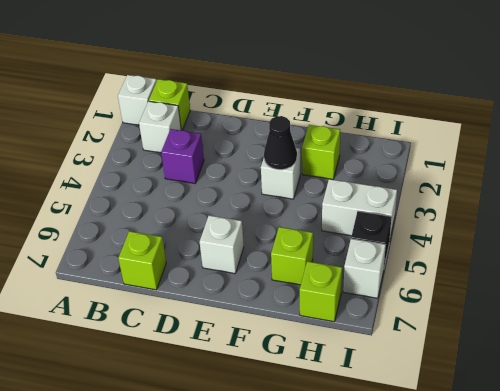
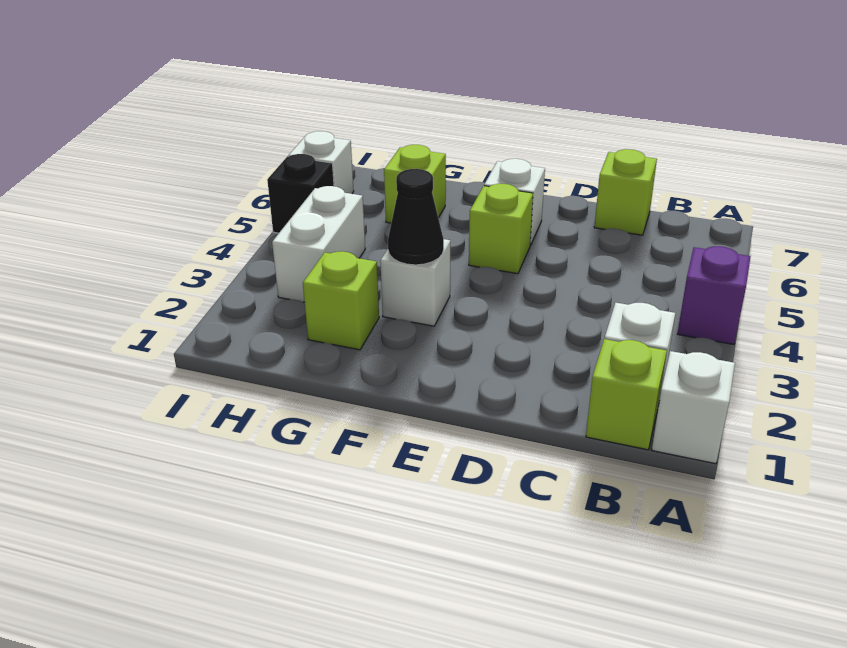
purple brick C3 level 1 -> purple brick A4 level 1
white brick H4:I4 level 1 -> white brick H3:H4 level 1
lime brick H7 level 1 -> lime brick E5 level 1

